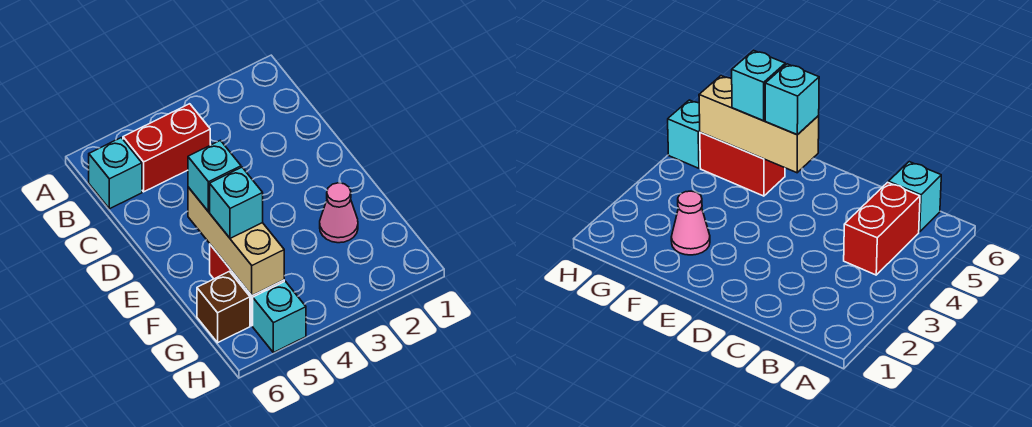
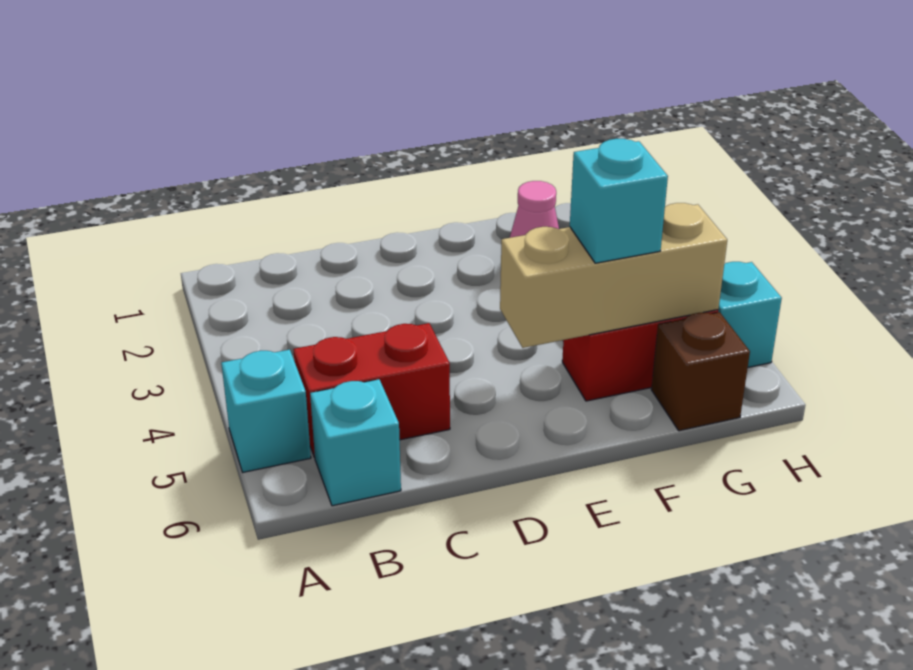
red brick B4:B5 level 1 -> red brick B5:C5 level 1
cyan brick E5 level 3 -> cyan brick A5 level 1

